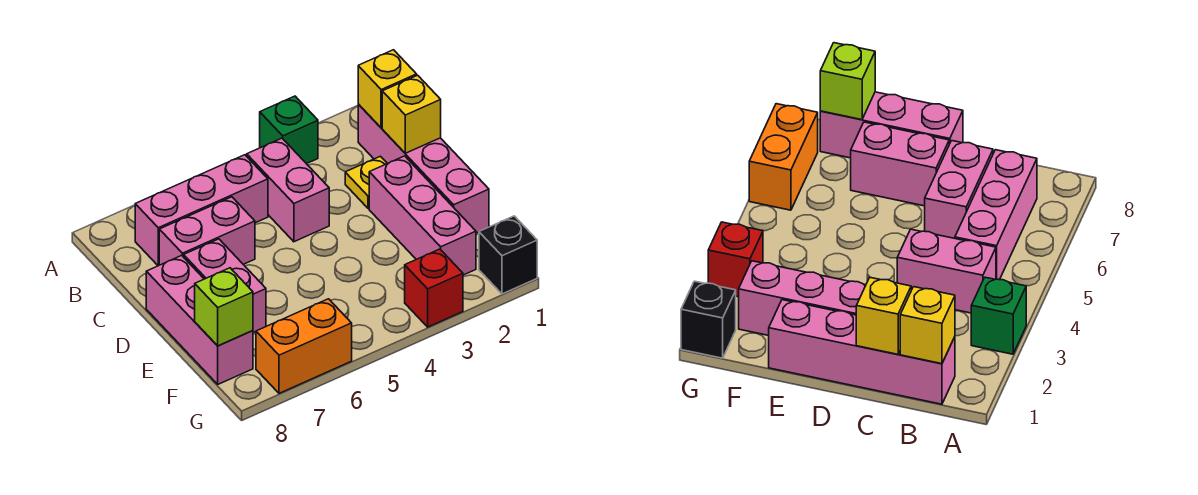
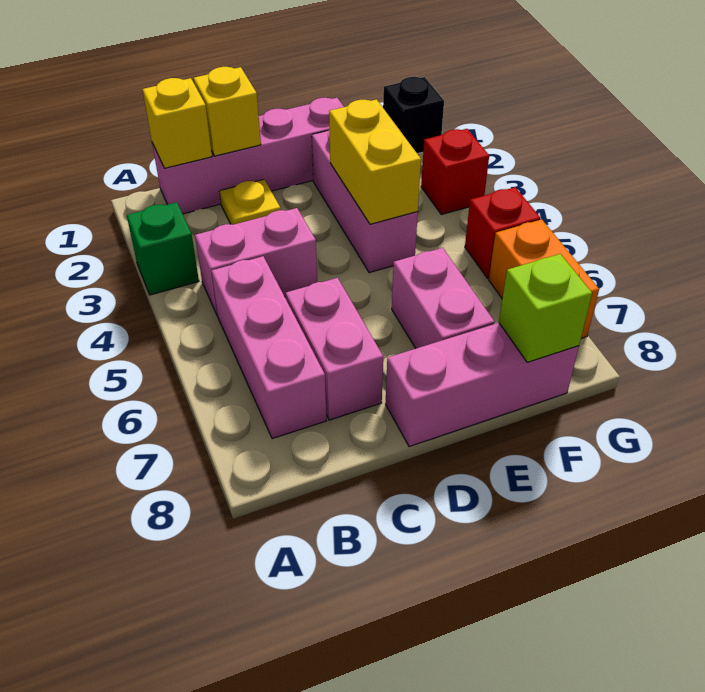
pink brick D2:F2 level 1 -> pink brick E2:E4 level 1
pink brick D7:E7 level 1 -> pink brick E6:E7 level 1
none -> yellow brick E3:E4 level 2
none -> red brick G5 level 1

